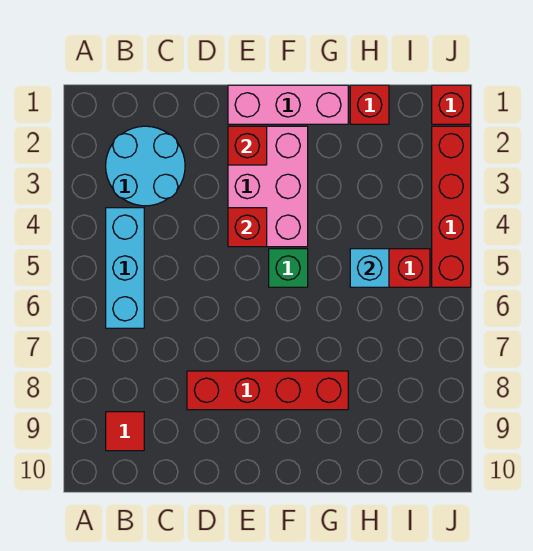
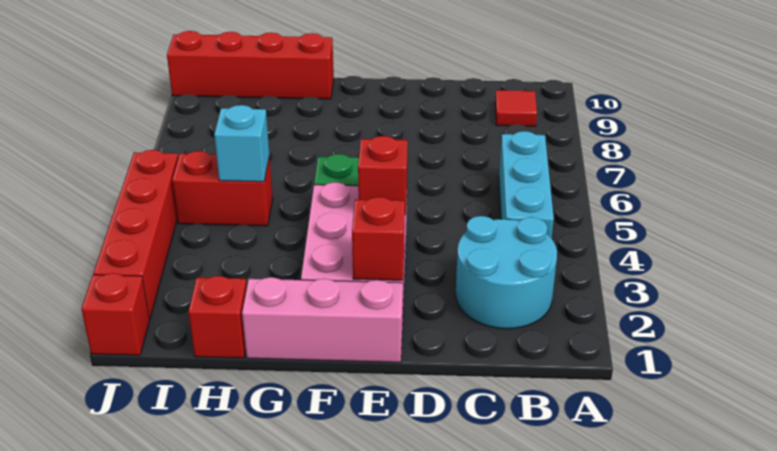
red brick D8:G8 level 1 -> red brick G10:J10 level 1

